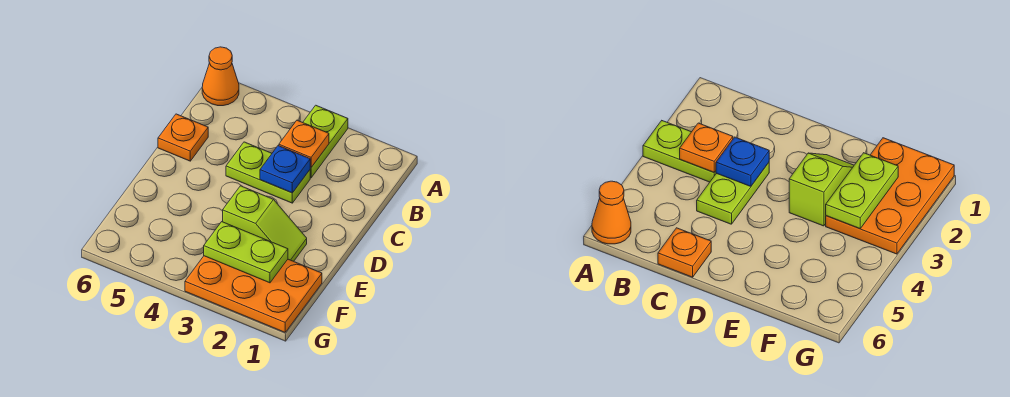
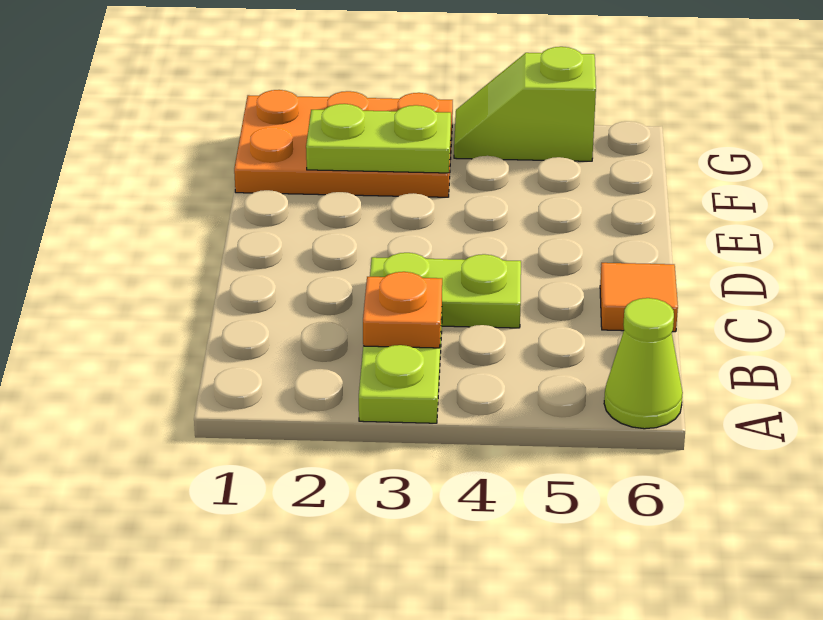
orange cone A6 level 1 -> lime cone A6 level 1
blue plate C3 level 2 -> none
orange plate C6 level 1 -> orange tile C6 level 1
lime slope E2:E3 level 1 top 3 -> lime slope G4:G5 level 1 top 5

